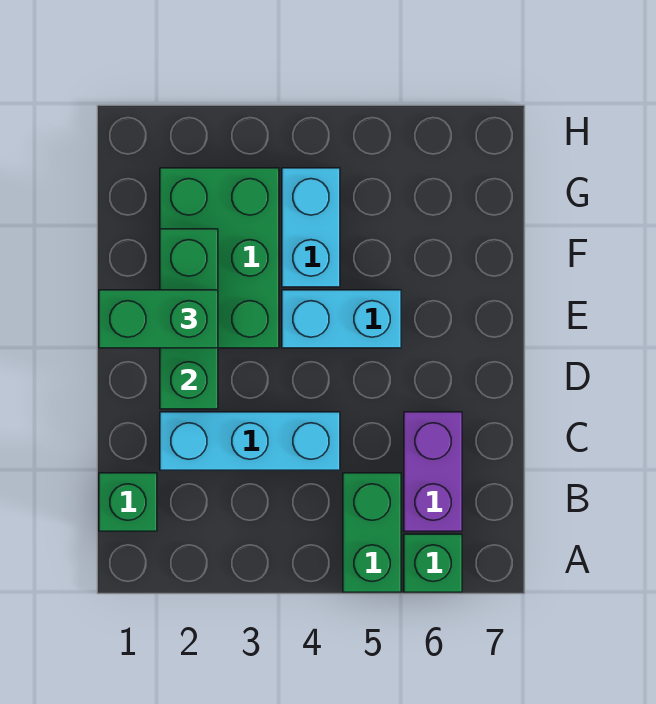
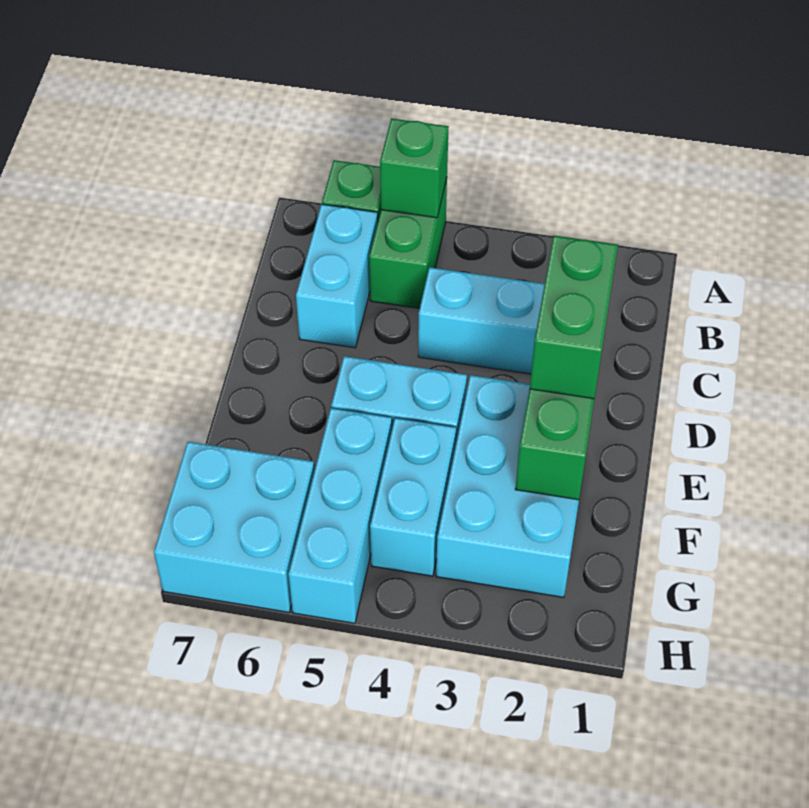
green brick B1 level 1 -> green brick A5 level 2
purple brick B6:C6 level 1 -> cyan brick B6:C6 level 1
green brick E1:E2 level 3 -> green brick D2:E2 level 3
green brick E2:G3 level 1 -> cyan brick E2:G3 level 1
none -> cyan brick F5:H5 level 1
none -> cyan brick G6:H7 level 1

